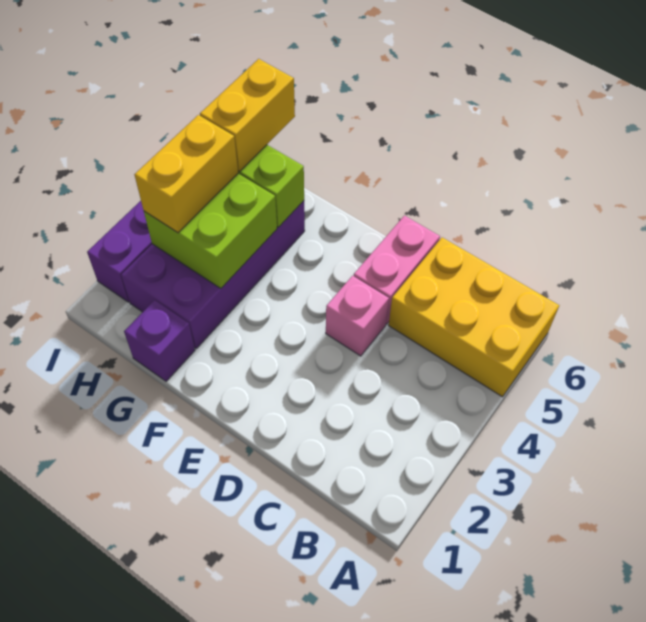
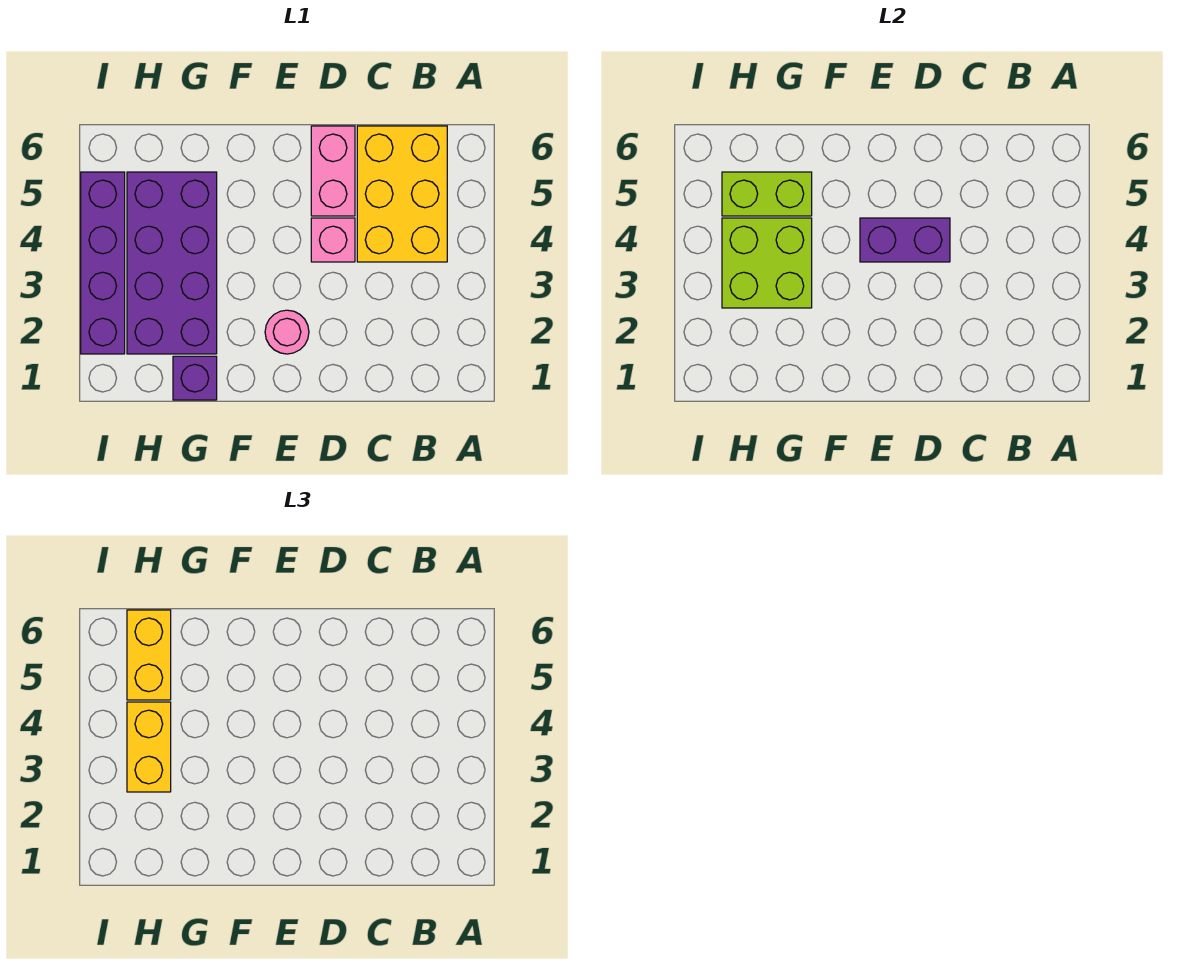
yellow brick A5:C6 level 1 -> yellow brick B4:C6 level 1
none -> purple brick D4:E4 level 2
none -> pink round brick E2 level 1

